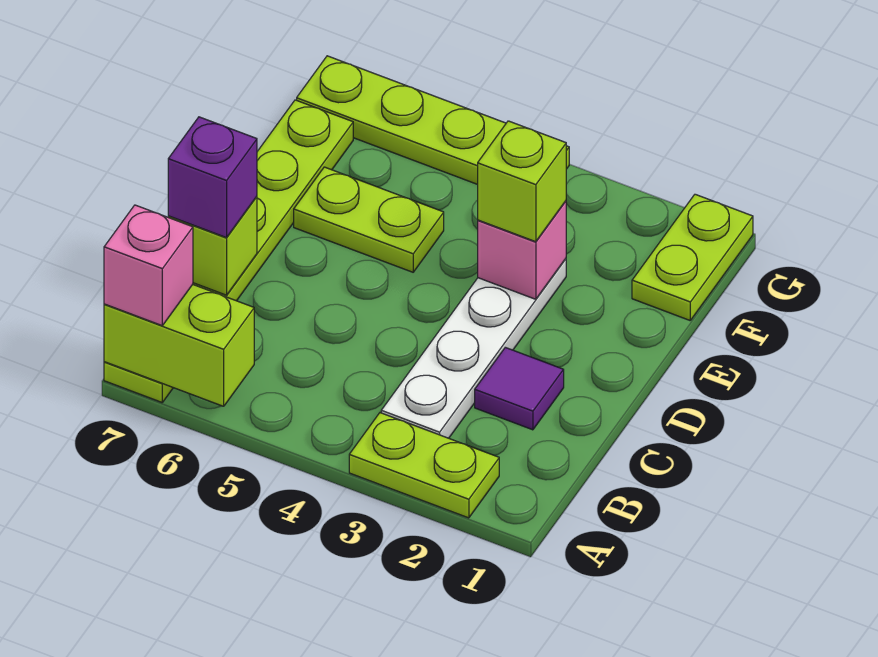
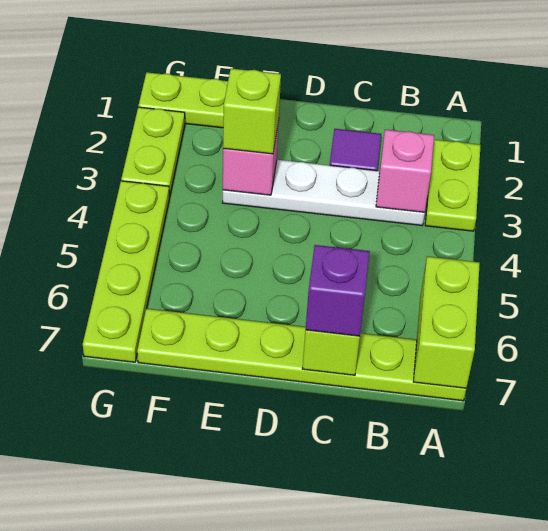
pink brick A7 level 3 -> pink brick B3 level 2
lime plate E5:E6 level 1 -> lime plate G2:G3 level 1

